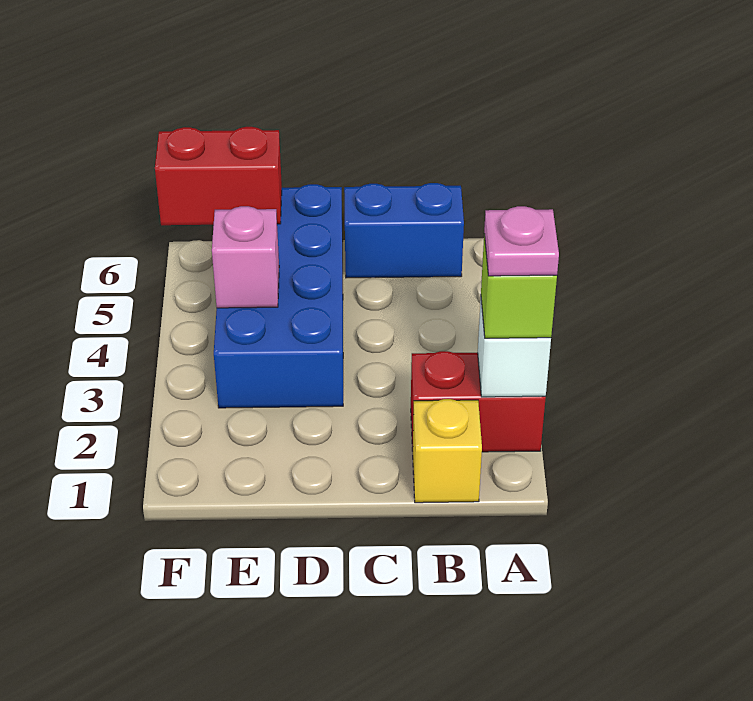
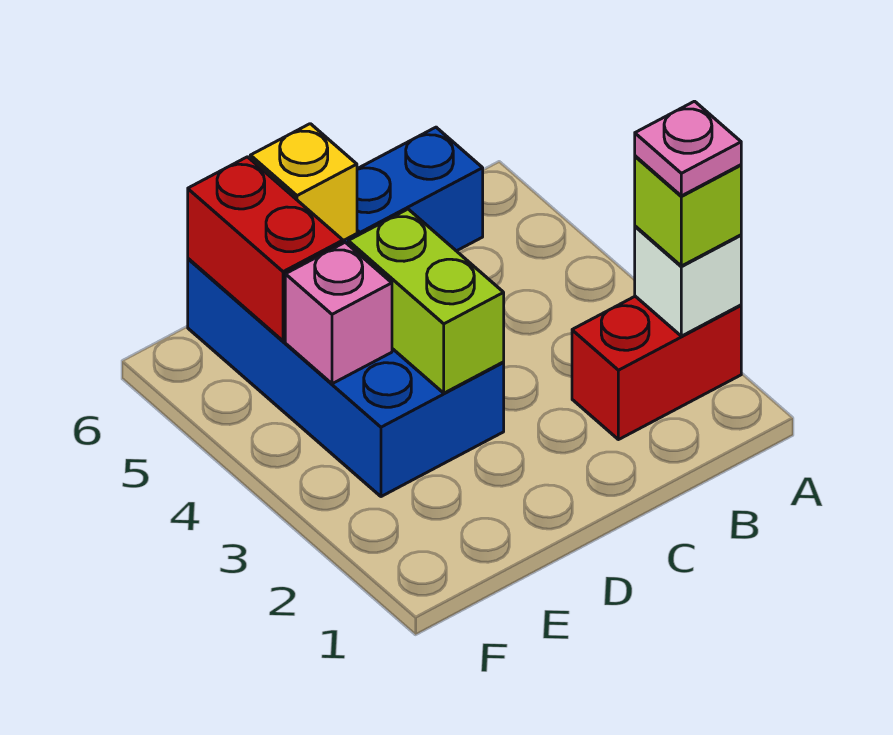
yellow brick B1 level 1 -> yellow brick D6 level 2
none -> lime brick D3:D4 level 2
red brick E6:F6 level 2 -> red brick E5:E6 level 2

